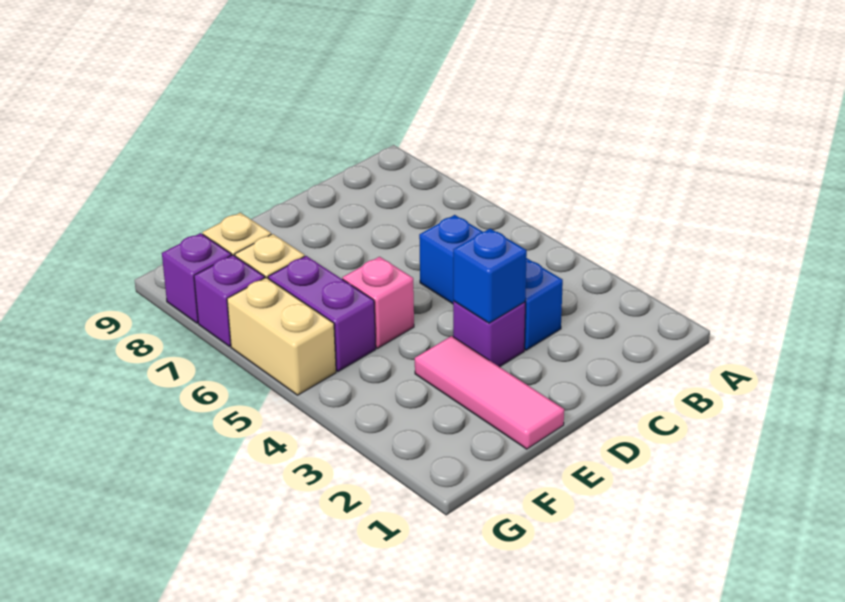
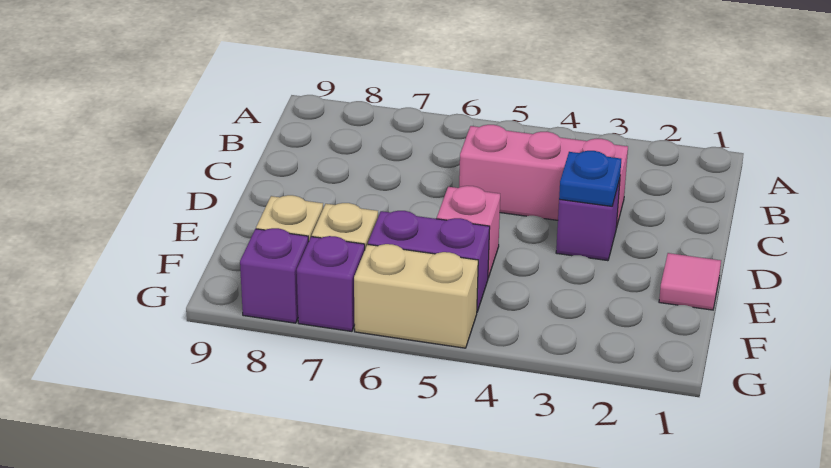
blue brick C3:C5 level 1 -> pink brick C3:C5 level 1
blue brick D3 level 2 -> blue plate D3 level 2
pink tile E1:E3 level 1 -> pink tile E1 level 1

